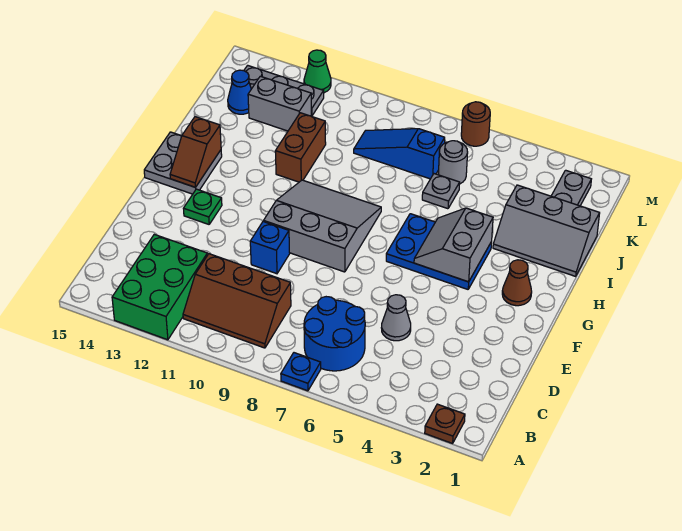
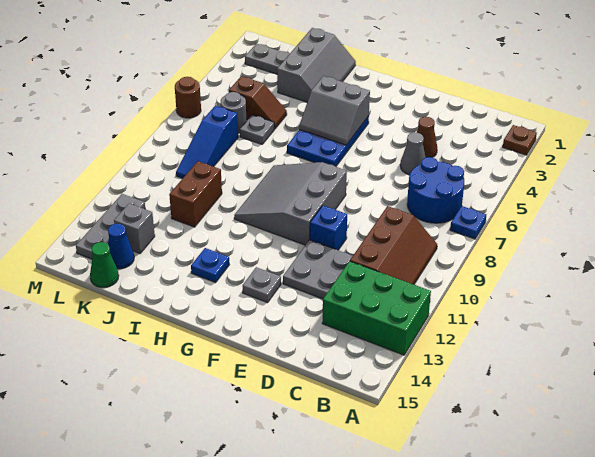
green plate F13 level 1 -> grey plate F13 level 1
brown cone G2 level 1 -> brown cone D4 level 1
grey plate G14:H15 level 1 -> grey plate D11:E12 level 1
brown slope G14:H14 level 2 top H -> brown slope J5:K5 level 1 top K
none -> blue plate H13 level 1
brown brick I11:J11 level 1 -> brown brick J10:J11 level 1
grey brick K12:K13 level 1 -> grey brick K13 level 1
green cone M12 level 1 -> green cone K15 level 1

